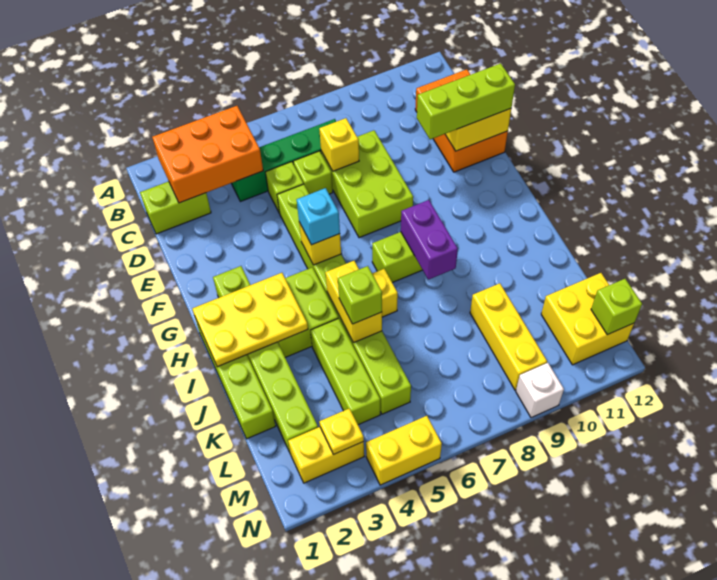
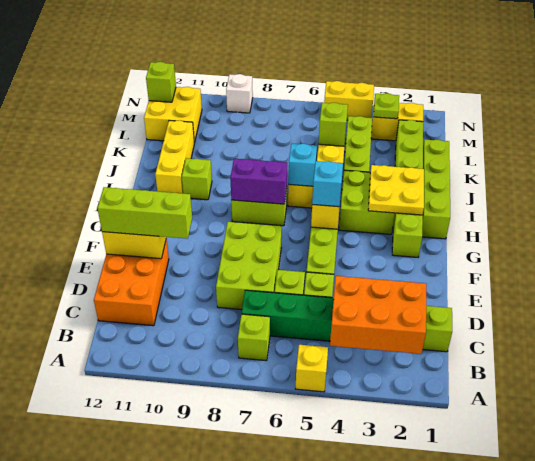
none -> lime brick B7 level 1
yellow brick D7 level 2 -> yellow brick A5 level 1
yellow plate H1:I3 level 2 -> yellow plate H2:I3 level 2
purple brick H8:I8 level 2 -> purple brick H7:H8 level 2
none -> cyan brick I6 level 2
none -> lime brick I10 level 1
yellow brick K9:M9 level 1 -> yellow brick I11:K11 level 1
yellow plate M3 level 2 -> lime plate M3 level 2

